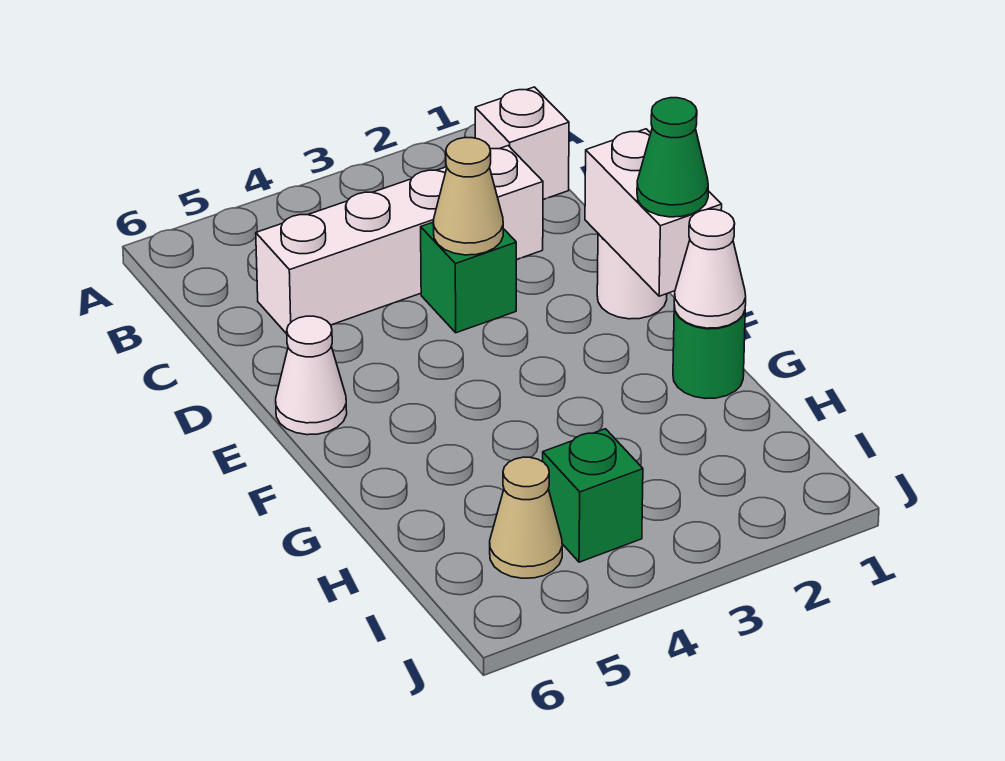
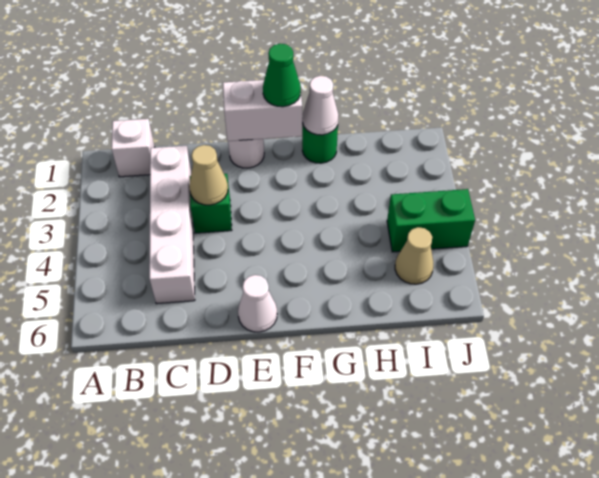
green brick I4 level 1 -> green brick I4:J4 level 1

